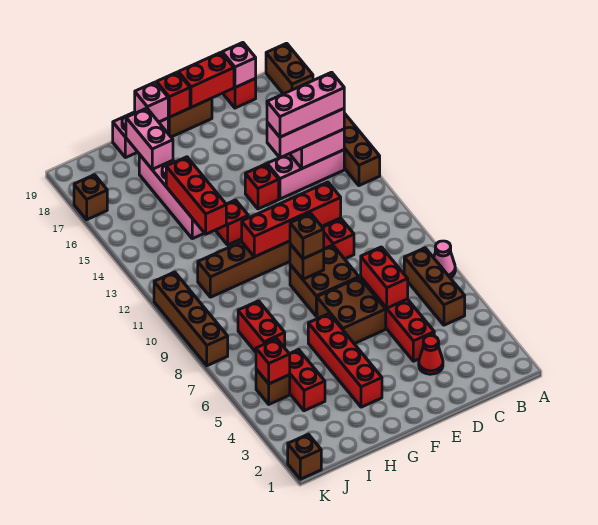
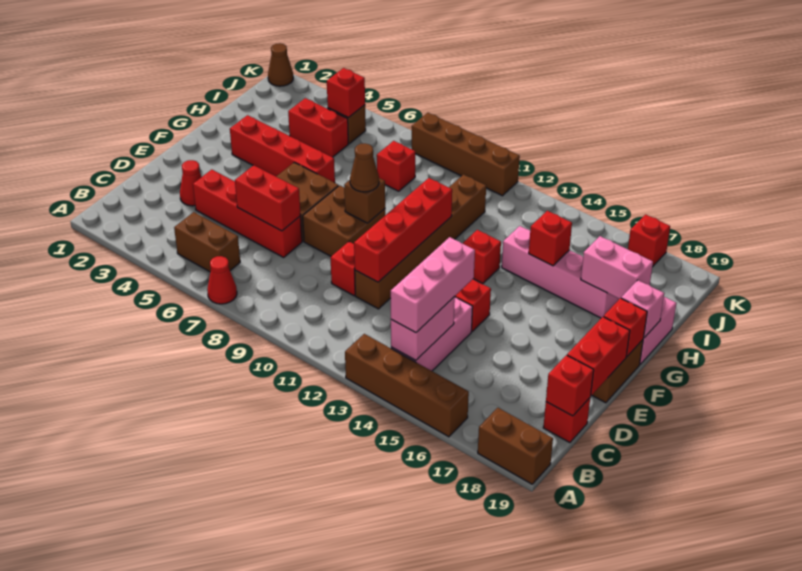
pink cone A7 level 1 -> red cone A7 level 1
brown brick B5:B7 level 1 -> brown brick B5:B6 level 1
pink brick B14:D14 level 4 -> none
pink brick C19 level 2 -> red brick C19 level 2
brown brick F9 level 3 -> brown cone F9 level 3
red brick H13:H15 level 2 -> red brick H15 level 2
red brick I7:I8 level 1 -> red brick I8 level 1
brown brick K1 level 1 -> brown cone K1 level 1
brown brick K17 level 1 -> red brick K17 level 1

